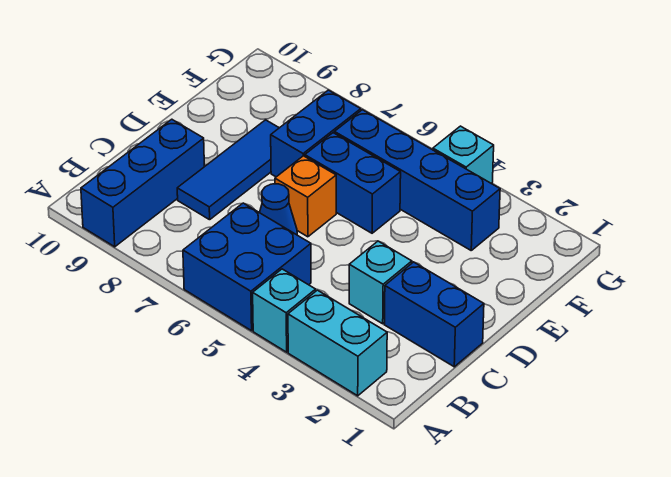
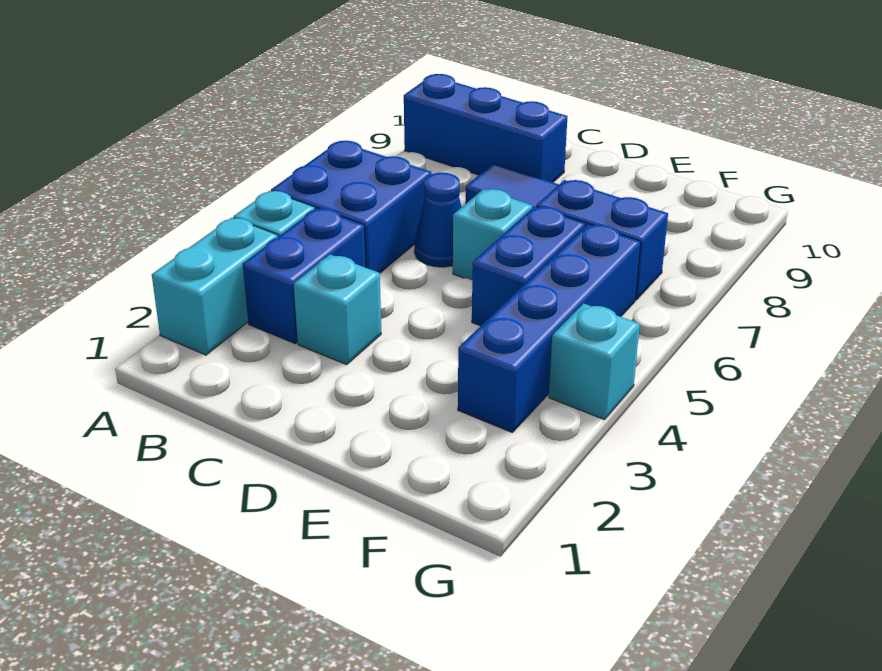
blue brick C1:C2 level 1 -> blue brick B3:B4 level 1
orange brick D6 level 1 -> cyan brick D6 level 1

